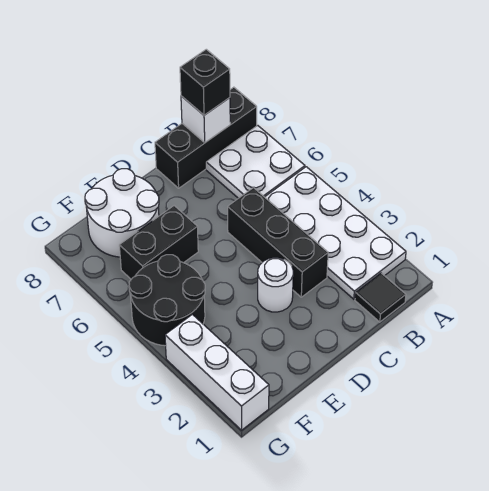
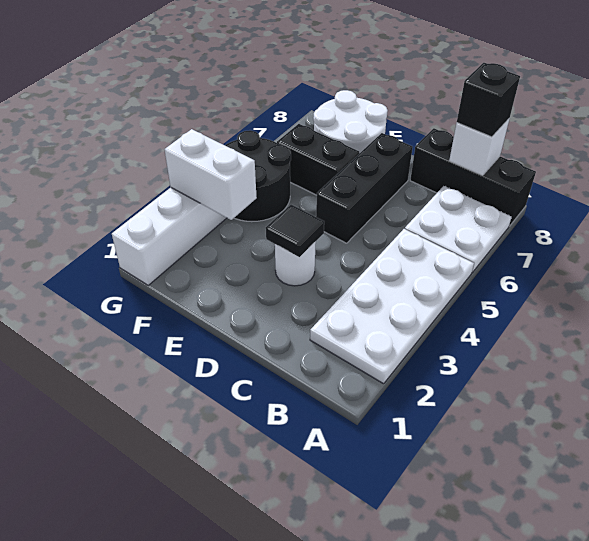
black tile B1 level 1 -> black tile D3 level 2
black brick C3:C5 level 1 -> black brick D5:D7 level 1
none -> white brick F3:G3 level 2

